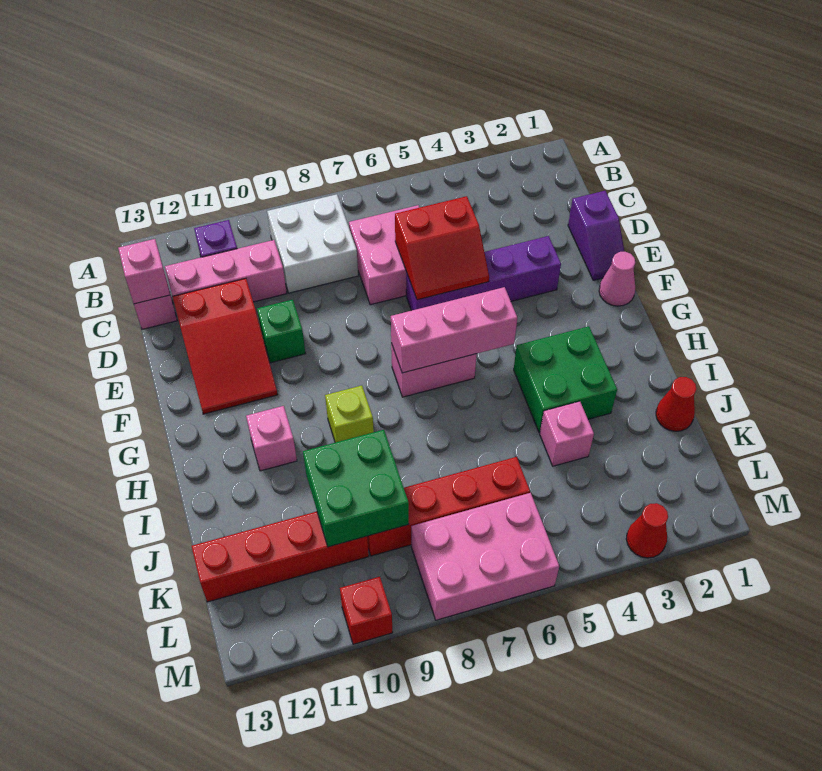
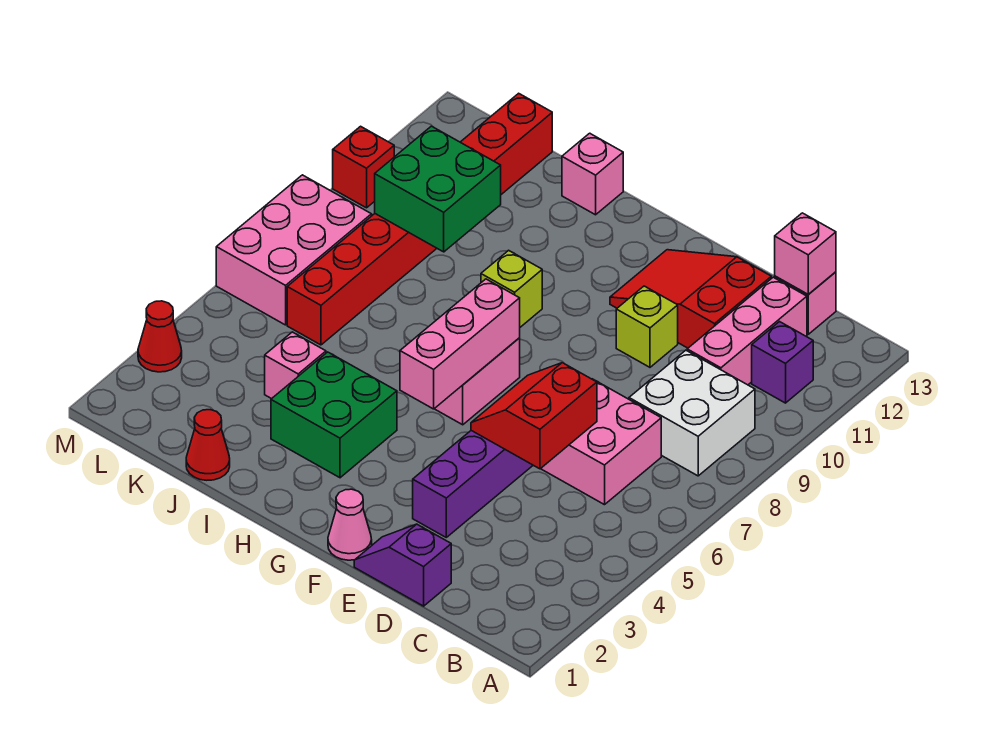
green brick E10 level 1 -> lime brick E10 level 1
pink brick H11 level 1 -> pink brick I13 level 1

